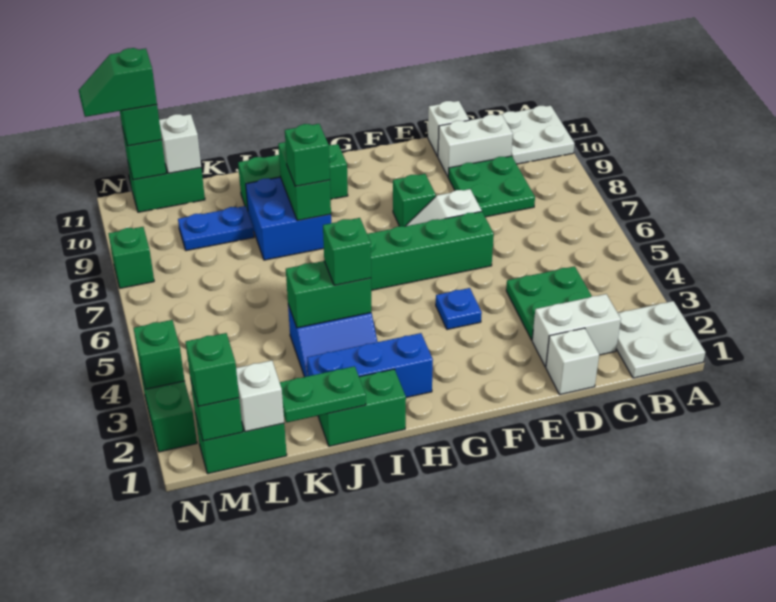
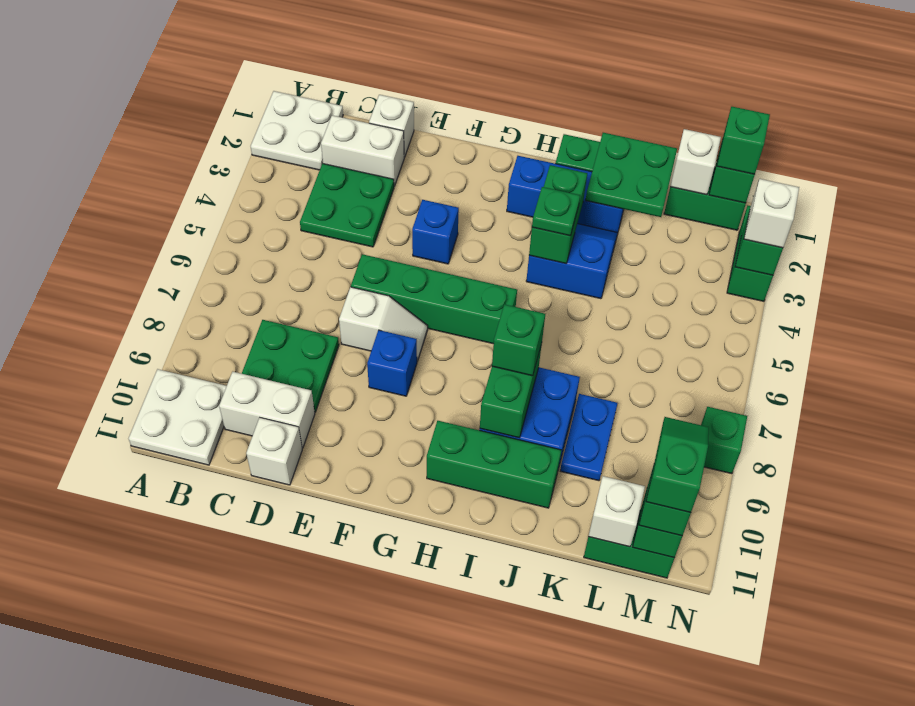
blue plate F4 level 1 -> blue brick F4 level 1
green brick F8 level 1 -> blue brick F8 level 1
green brick I4:J4 level 2 -> green brick I3:I4 level 2
green brick I4 level 3 -> green plate I4 level 3
green plate J1:K1 level 2 -> green plate J1:K2 level 2
blue plate K9:L9 level 1 -> blue plate K8:K9 level 1
green slope M11:N11 level 4 top M -> green slope M10:M11 level 4 top 11
none -> white brick N3 level 3

